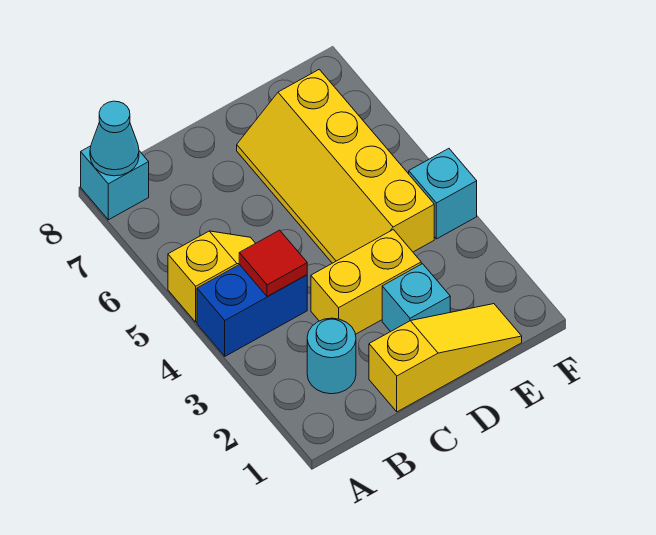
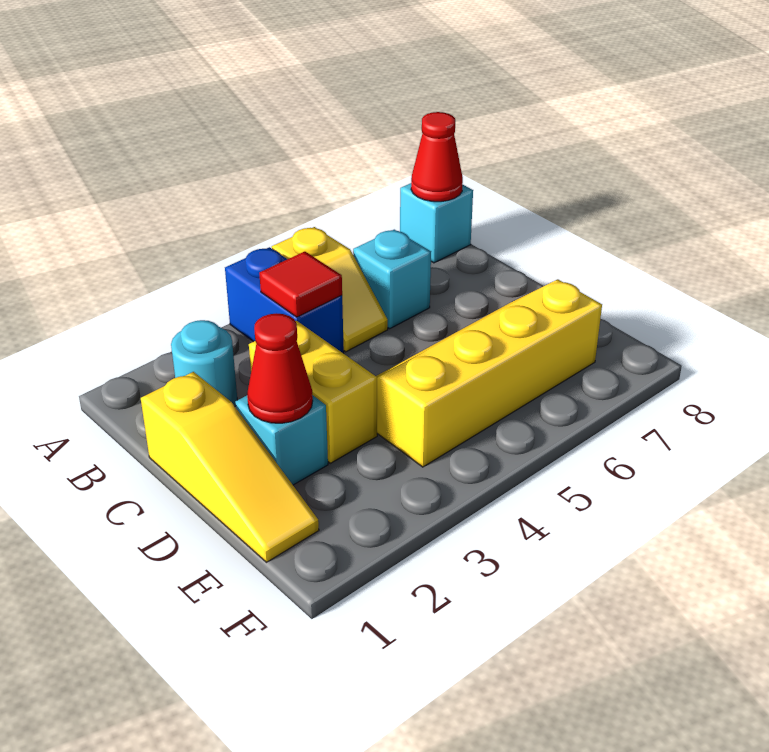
cyan cone A8 level 2 -> red cone A8 level 2
none -> red cone D2 level 2
cyan brick F4 level 1 -> cyan brick B6 level 1

